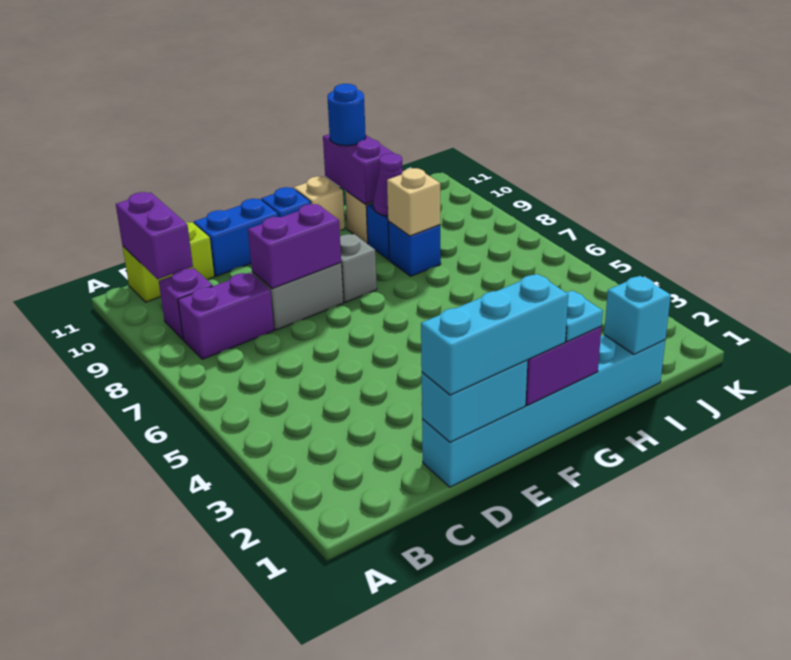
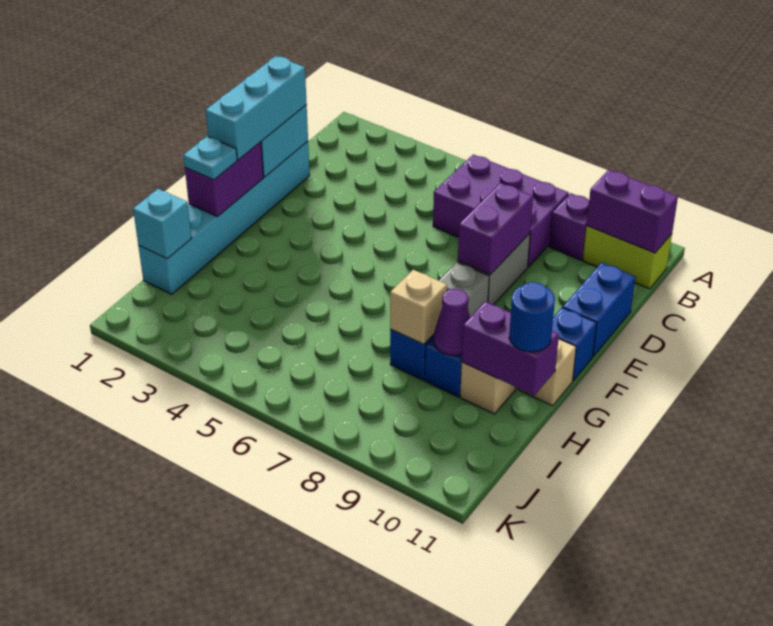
purple brick B8:C8 level 1 -> purple brick B6:C8 level 1
lime brick B11:C11 level 1 -> lime brick B10:B11 level 1

